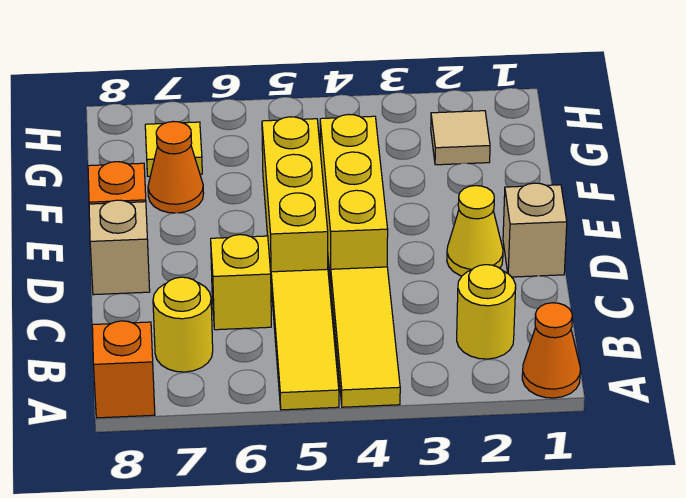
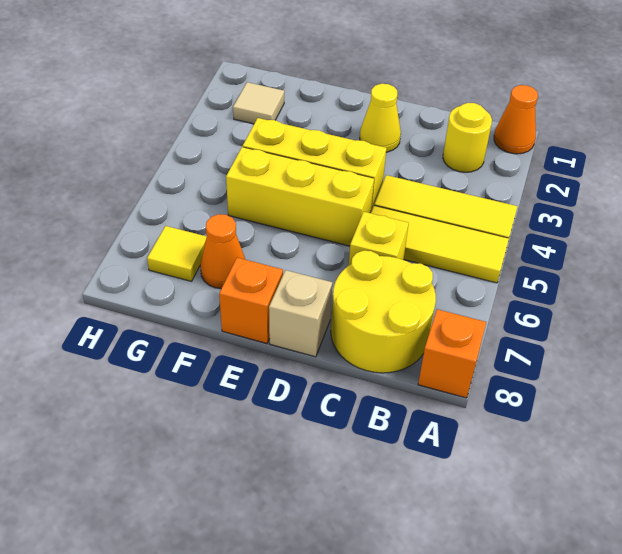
yellow round brick B7 level 1 -> yellow round brick B7:C8 level 1
tan brick D1 level 1 -> none

